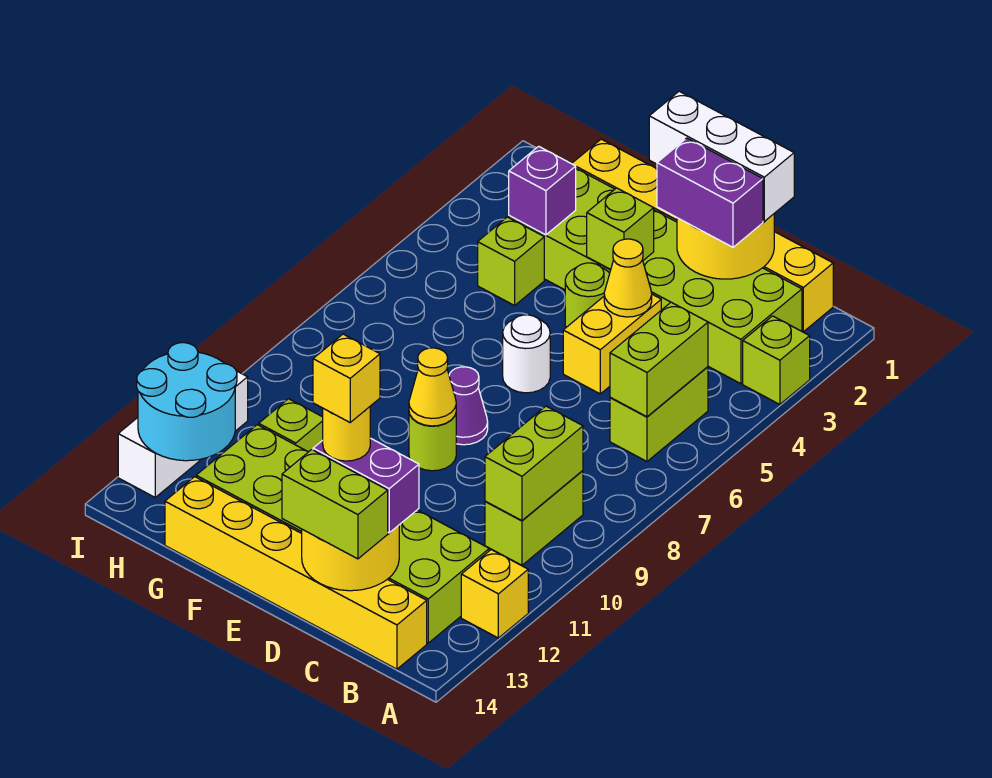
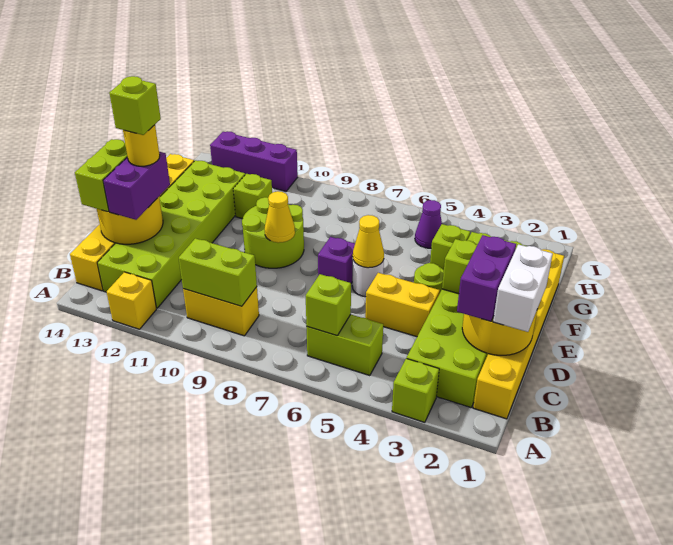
lime brick B5:B6 level 2 -> lime brick B6 level 2
lime brick B9:B10 level 1 -> yellow brick B9:B10 level 1
white brick C1:E1 level 3 -> white brick C1:D1 level 3
yellow cone D4 level 2 -> yellow cone E6 level 2
yellow brick D13 level 5 -> lime brick D13 level 5
purple cone E8 level 1 -> purple cone H5 level 1
lime round brick E9 level 1 -> lime round brick E9:F10 level 1
purple brick G3 level 2 -> purple brick E7 level 1
cyan round brick H12:I13 level 2 -> none
white brick I11:I13 level 1 -> purple brick I11:I13 level 1

